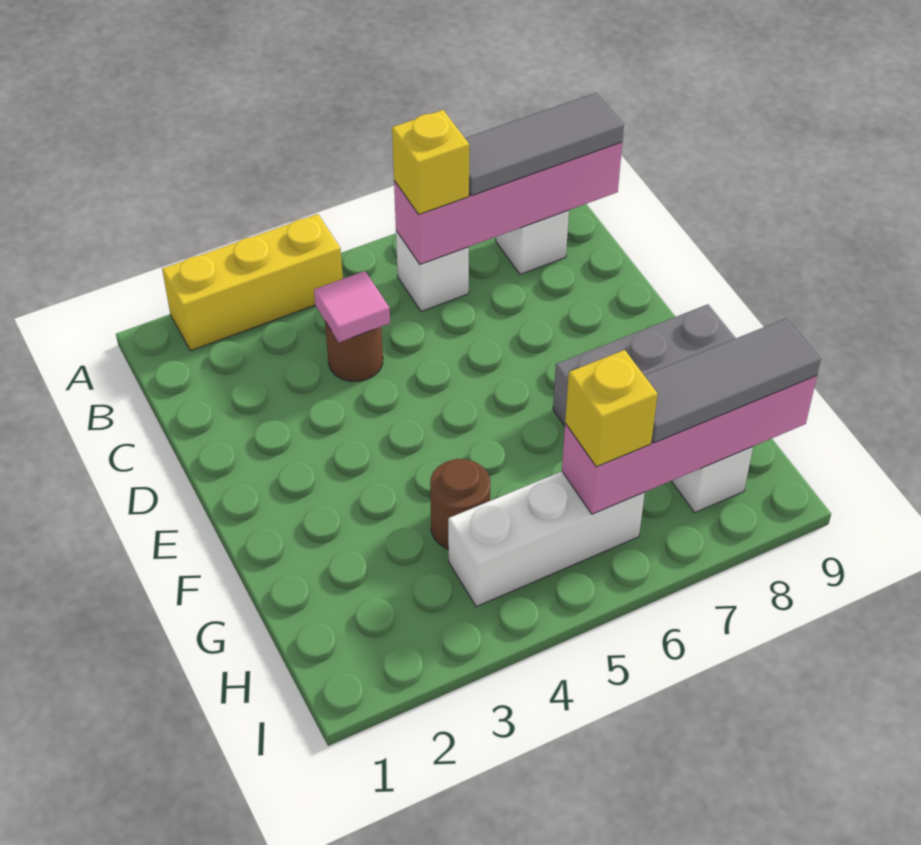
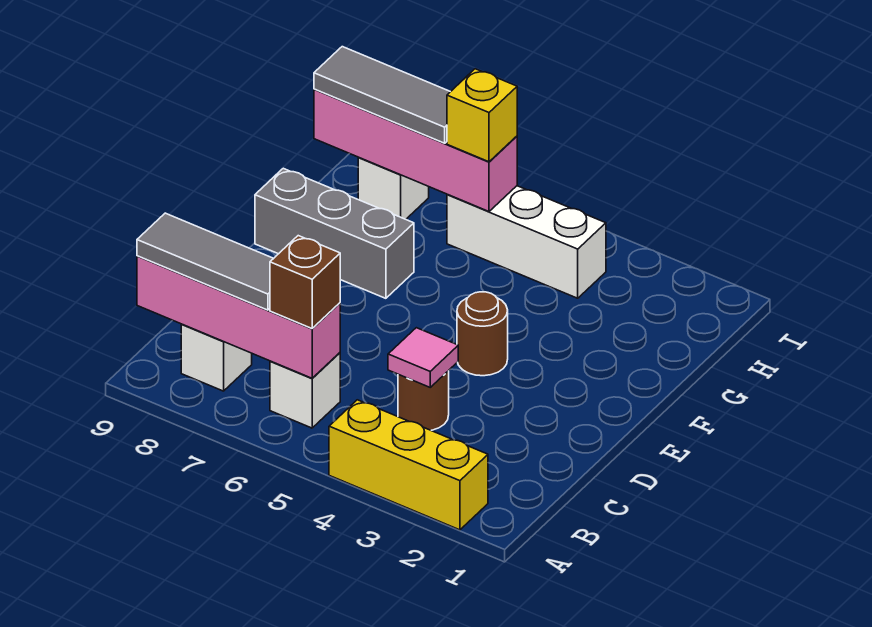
yellow brick B6 level 3 -> brown brick B6 level 3
brown round brick G4 level 1 -> brown round brick E4 level 1

